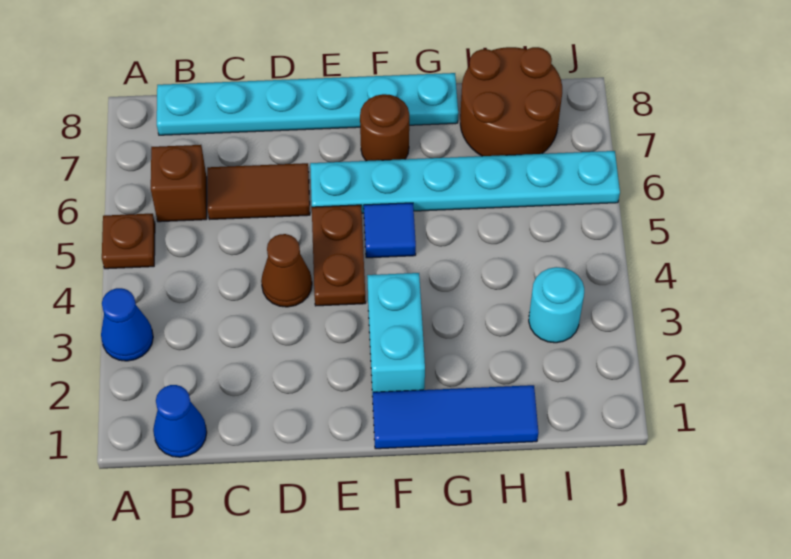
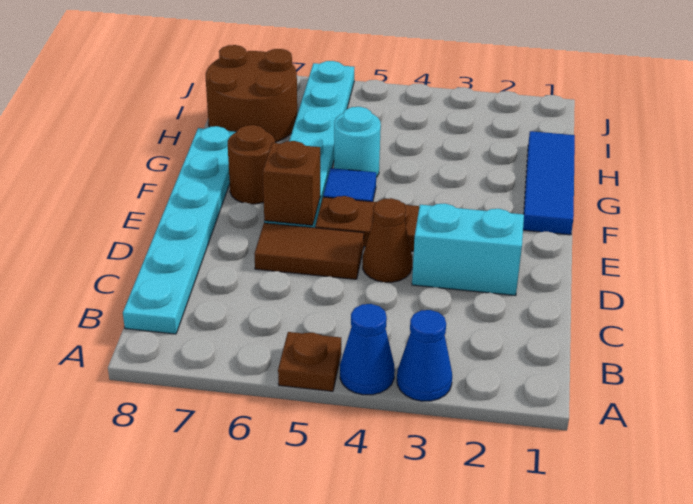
blue cone B1 level 1 -> blue cone A4 level 1
brown brick B6 level 1 -> brown brick E6 level 2
brown tile C6:D6 level 1 -> brown tile D5:D6 level 1
cyan brick F2:F3 level 1 -> cyan brick D2:D3 level 1
cyan round brick I3 level 1 -> cyan round brick G5 level 1

